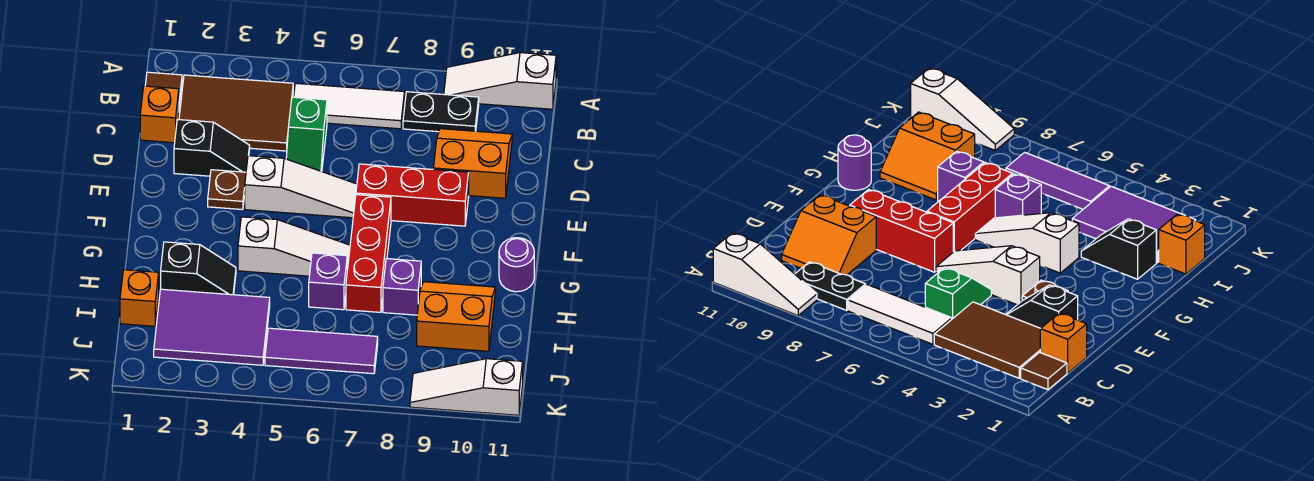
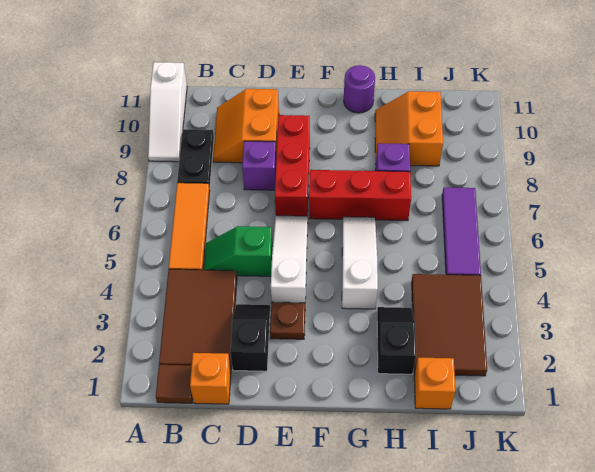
white tile B5:B7 level 1 -> orange tile B5:B7 level 1
green slope C5:D5 level 1 top C -> green slope C5:D5 level 1 top D
purple brick H6 level 1 -> purple brick D8 level 1
purple tile I2:J4 level 1 -> brown tile I2:J4 level 1
white slope K9:K11 level 1 top 11 -> none

